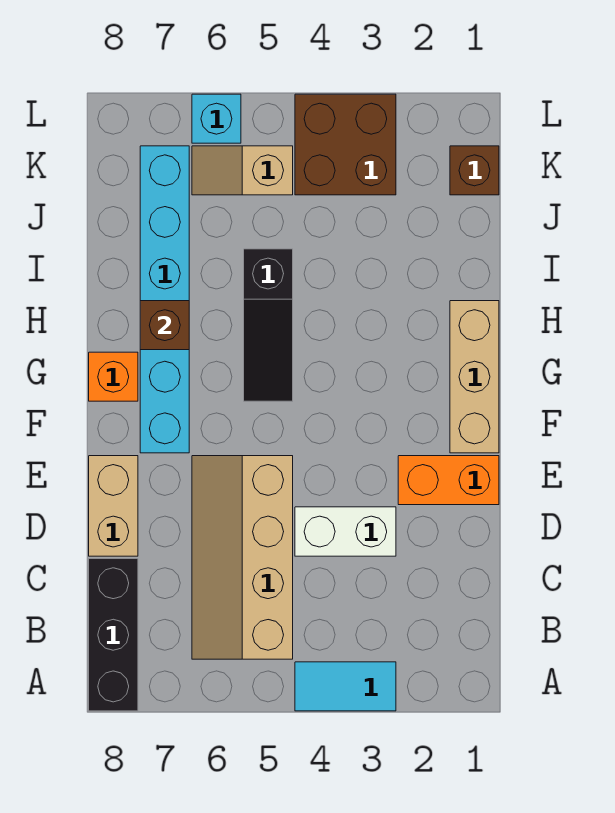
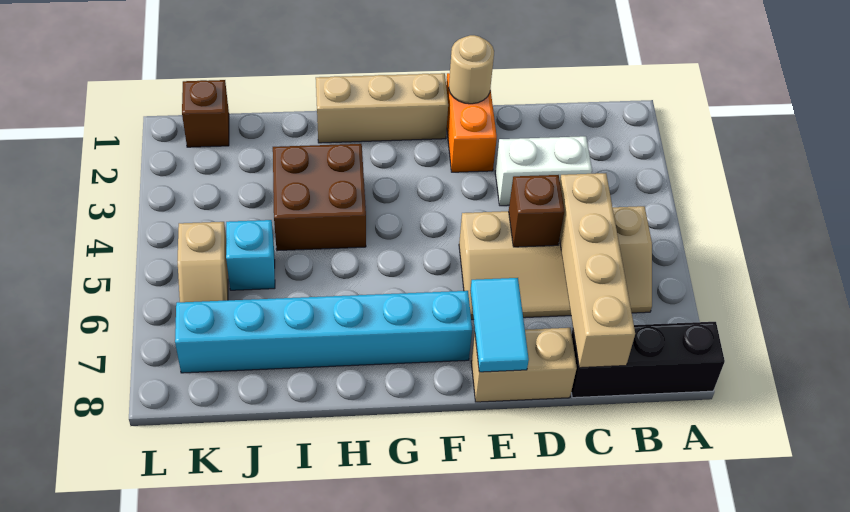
cyan tile A3:A4 level 1 -> cyan tile E7:E8 level 2
none -> tan brick C5:C8 level 2
white brick D3:D4 level 1 -> white brick C3:D3 level 1
none -> tan round brick E1 level 2
black slope G5:I5 level 1 top I -> none
orange brick G8 level 1 -> none
brown brick H7 level 2 -> brown brick D5 level 2
brown brick K3:L4 level 1 -> brown brick H3:I4 level 1
cyan brick L6 level 1 -> cyan brick J5 level 1

